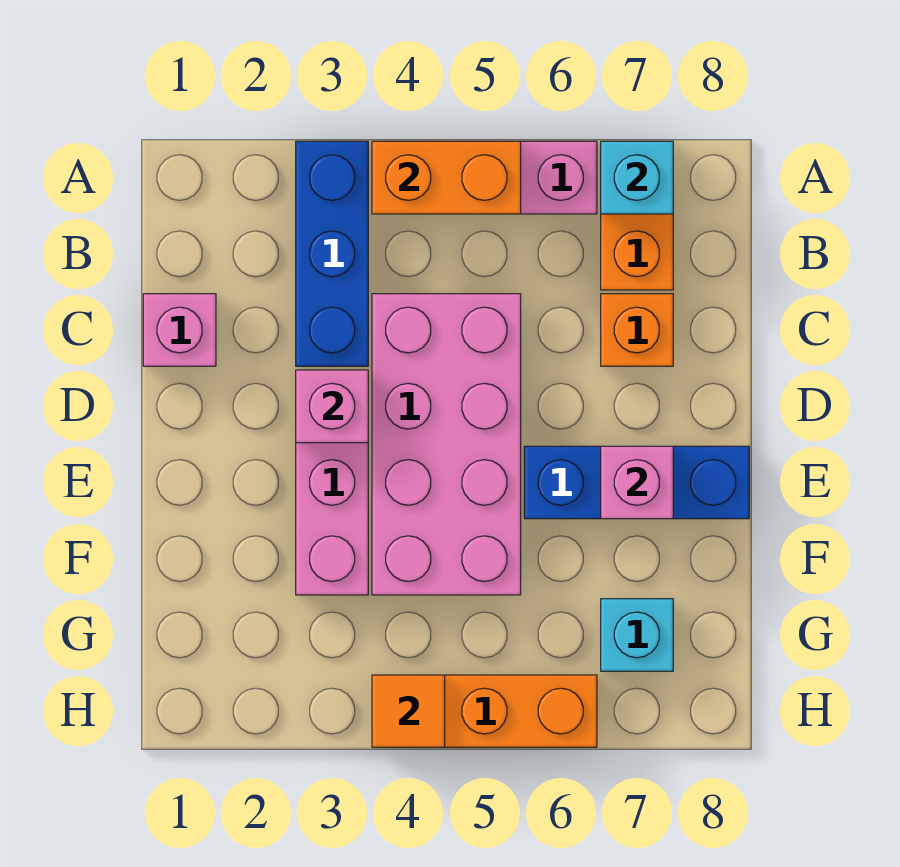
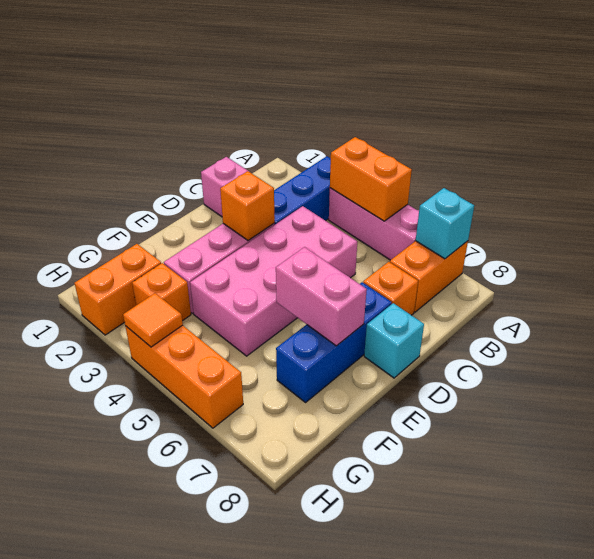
pink brick D3 level 2 -> orange brick D3 level 2
blue brick E6:E8 level 1 -> blue brick D7:F7 level 1
pink brick E7 level 2 -> pink brick E6:E7 level 2
none -> orange brick G2:H2 level 1
none -> orange brick G3 level 1
cyan brick G7 level 1 -> cyan brick D8 level 1

